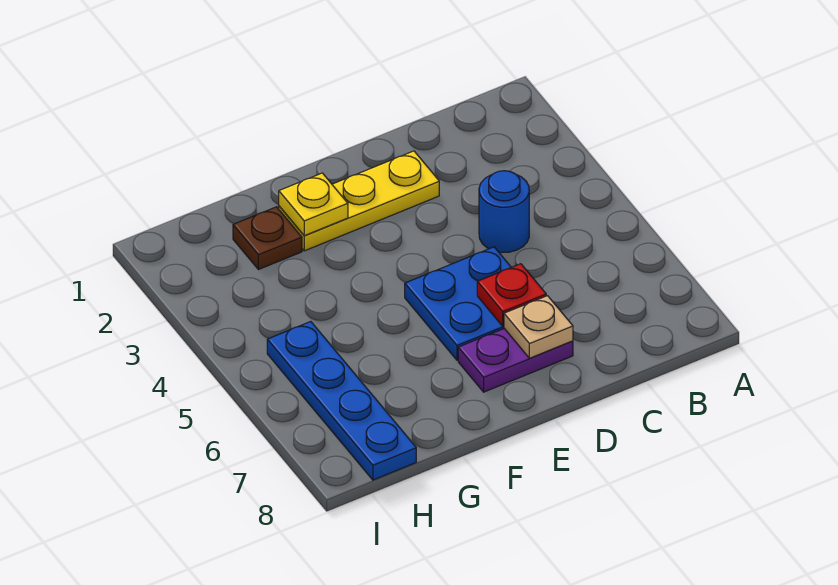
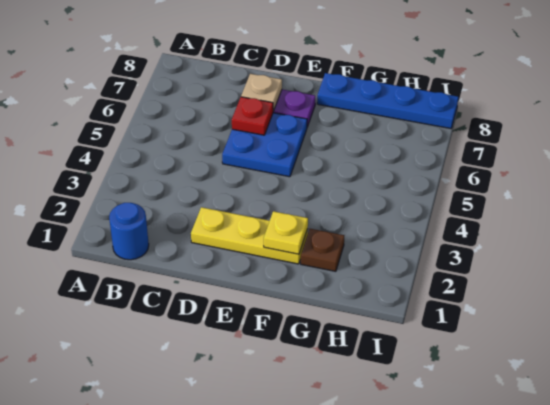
blue round brick C4 level 1 -> blue round brick B1 level 1
blue plate H5:H8 level 1 -> blue plate F8:I8 level 1

